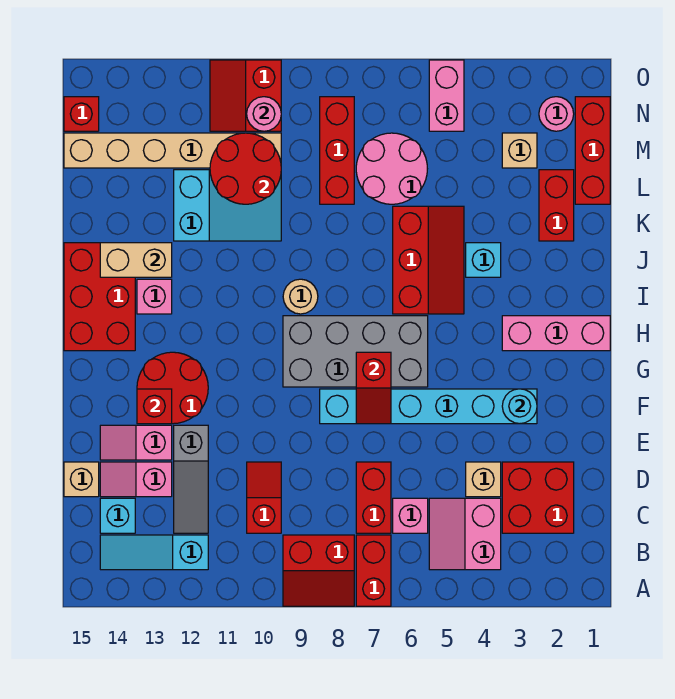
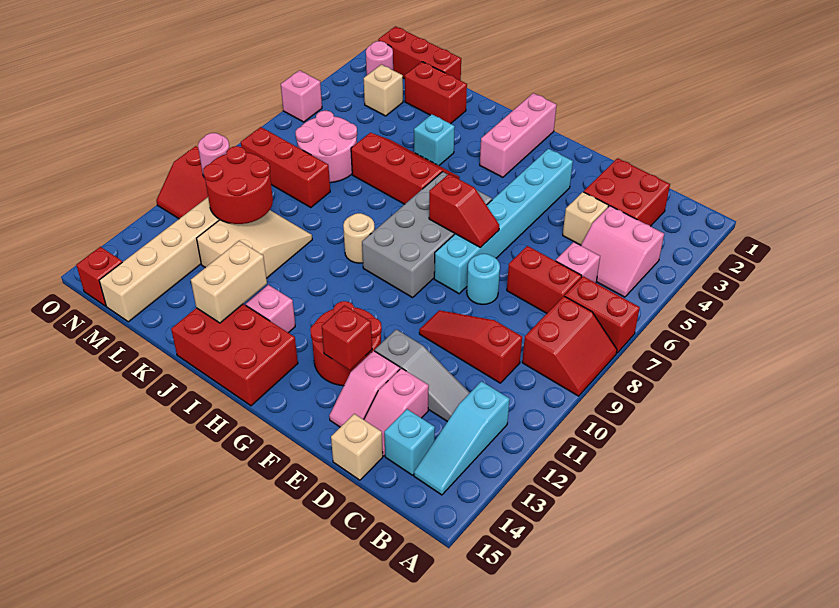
red slope C10:D10 level 1 top C -> red slope C10:E10 level 1 top C
cyan round brick F3 level 2 -> cyan round brick E8 level 1
cyan slope K10:L12 level 1 top 12 -> tan slope K10:L12 level 1 top 12
pink brick N5:O5 level 1 -> pink brick O5 level 1

